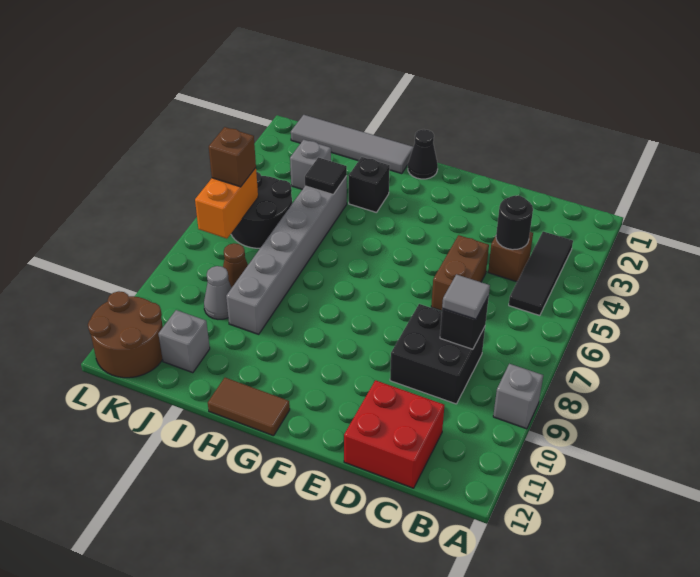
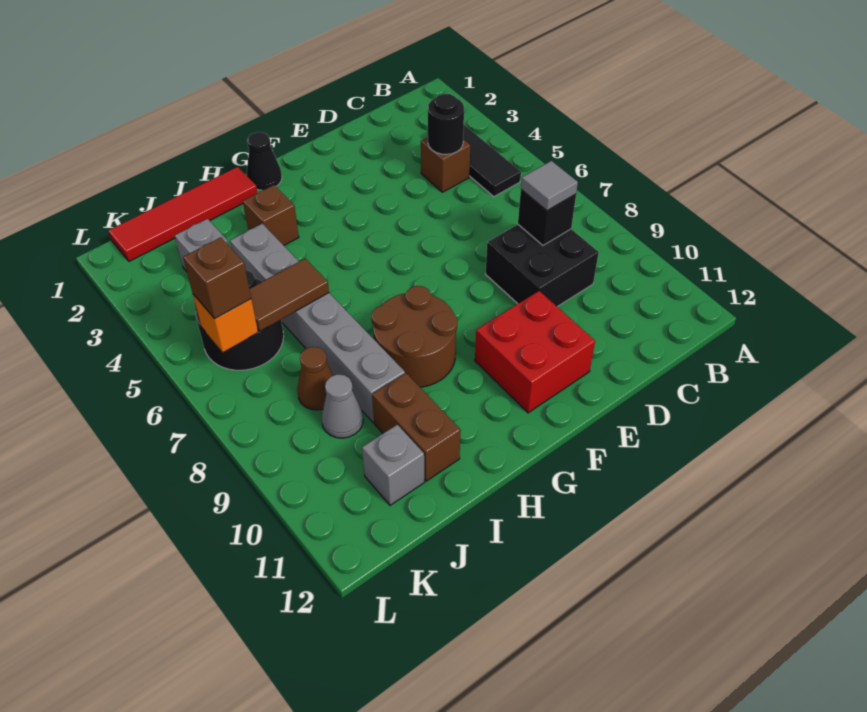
grey brick A9 level 1 -> none
red brick C11:D12 level 1 -> red brick E10:F11 level 1
brown brick D5:D6 level 1 -> brown brick I10:I11 level 1
brown tile G12:H12 level 1 -> brown tile I6:J6 level 2
grey tile H1:K1 level 1 -> red tile H1:K1 level 1
black brick H3 level 1 -> brown brick H3 level 1
black tile I4 level 2 -> none
orange brick K6:K7 level 2 -> orange brick K6 level 2
brown round brick K11:L12 level 1 -> brown round brick G8:H9 level 1

